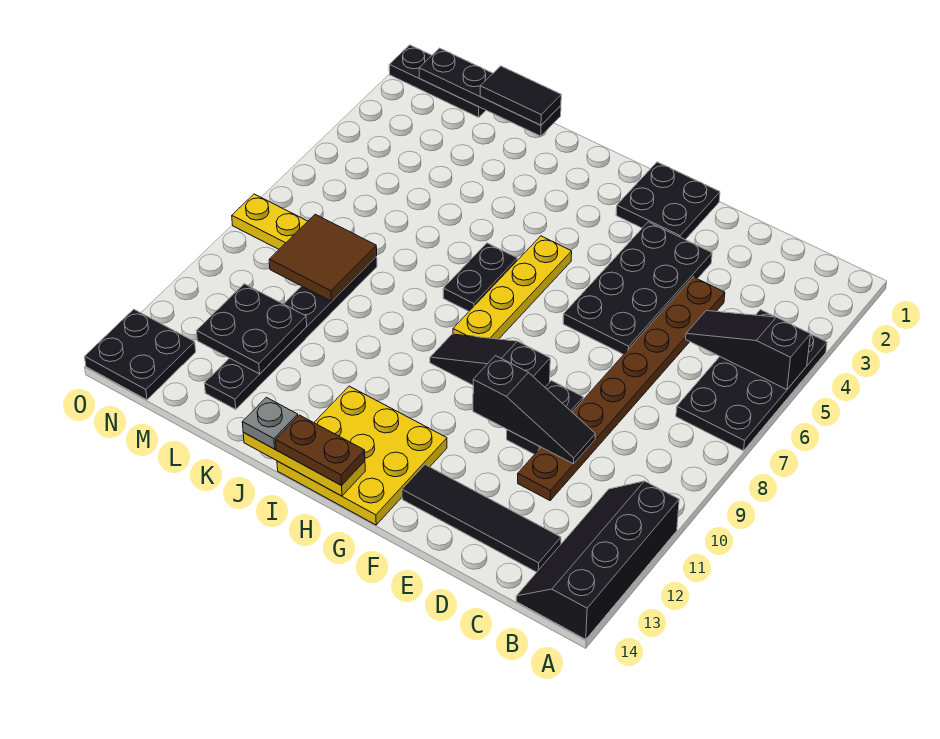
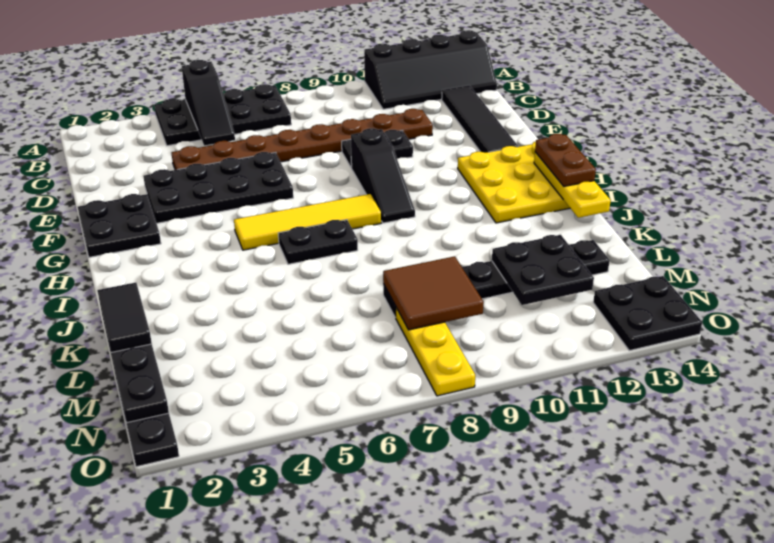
black slope D10:F10 level 2 top F -> none
yellow plate H5:H8 level 1 -> yellow tile H5:H8 level 1
grey plate J14 level 3 -> none

